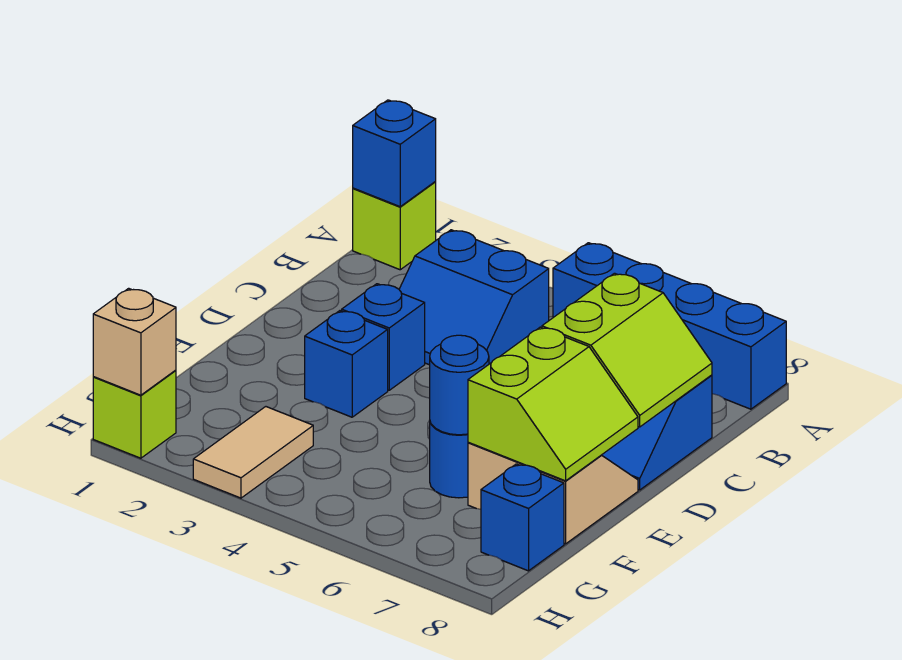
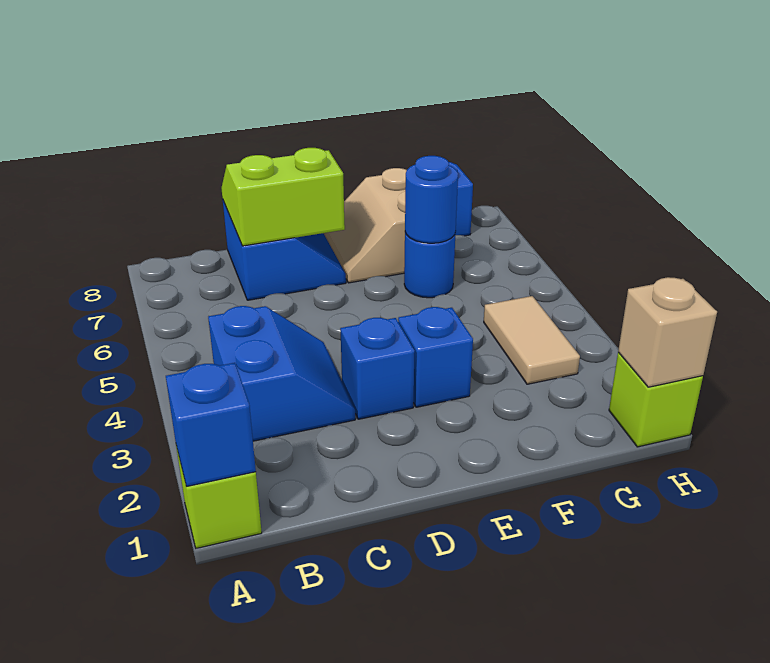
blue brick A5:A8 level 1 -> none
lime slope E7:F8 level 2 top 7 -> none
tan tile G3:H3 level 1 -> tan tile G3:G4 level 1

